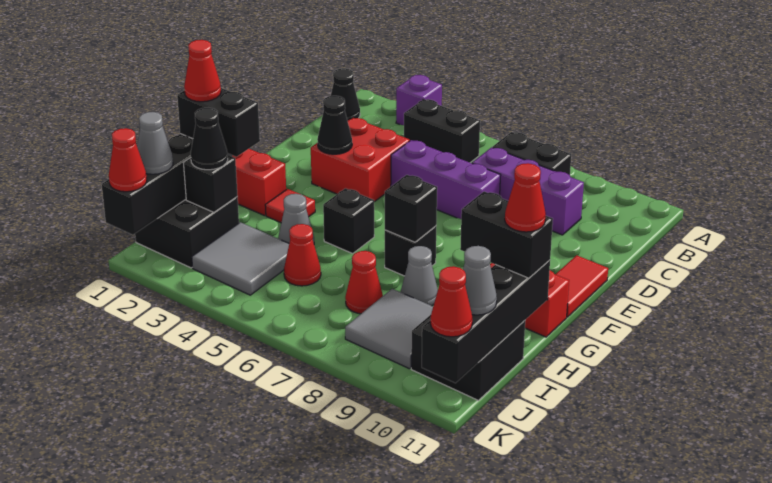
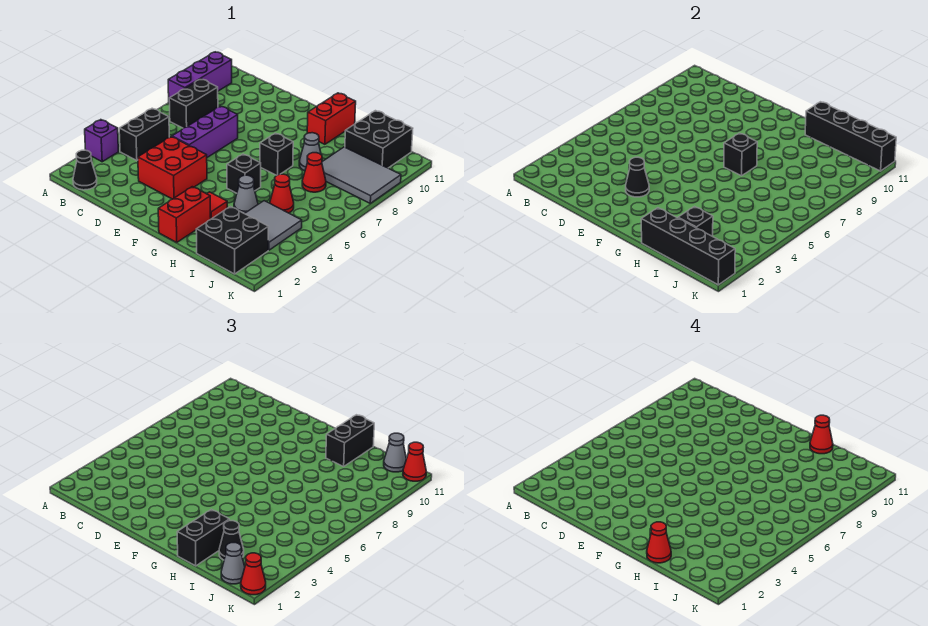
purple brick C7:C9 level 1 -> purple brick A8:A10 level 1
red tile E11:F11 level 1 -> none
grey tile I8:J9 level 1 -> grey tile I8:K9 level 1

